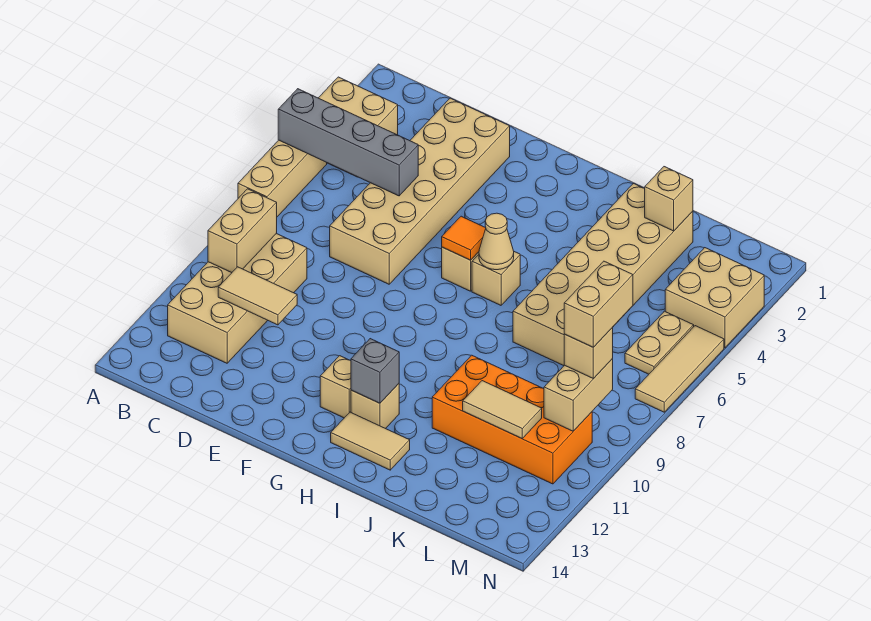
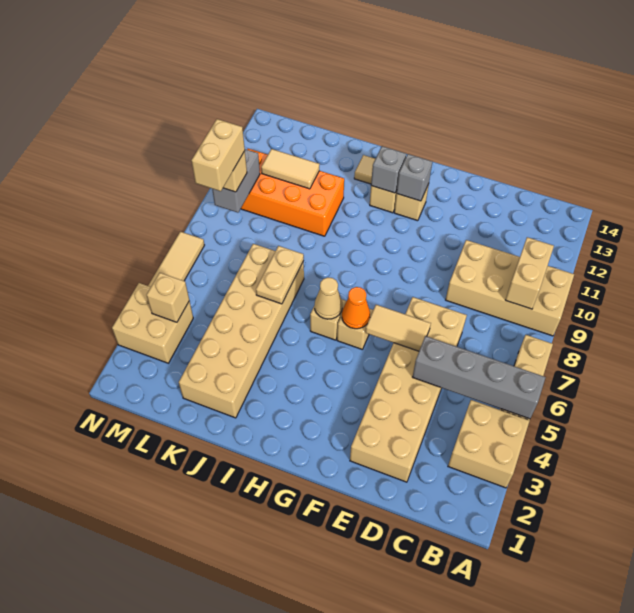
tan brick B9:C12 level 1 -> tan brick A9:D10 level 1
tan tile C11:D11 level 2 -> tan tile E6:F6 level 2
orange tile G6 level 2 -> orange cone G6 level 2
none -> grey brick G12 level 2
tan brick K2 level 2 -> tan brick M4 level 2
tan plate M5:M6 level 1 -> tan plate J6:J7 level 2
tan brick M9:M10 level 2 -> grey brick M9:M10 level 2

